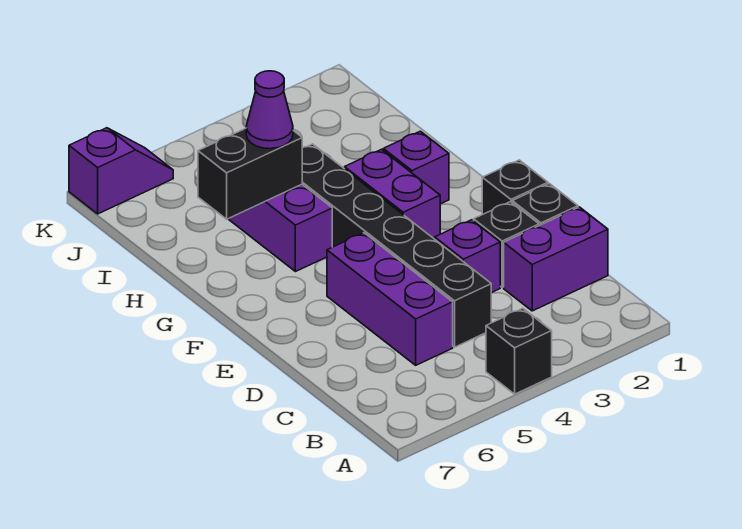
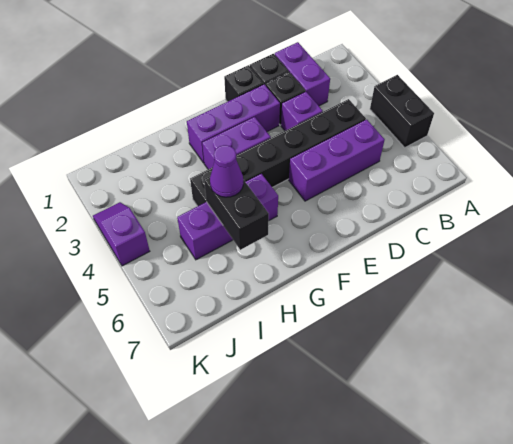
black brick A4 level 1 -> black brick A4:A5 level 1
purple brick G2 level 1 -> purple brick E2:G2 level 1
purple slope K6:K7 level 1 top 7 -> purple slope K3:K4 level 1 top 4

